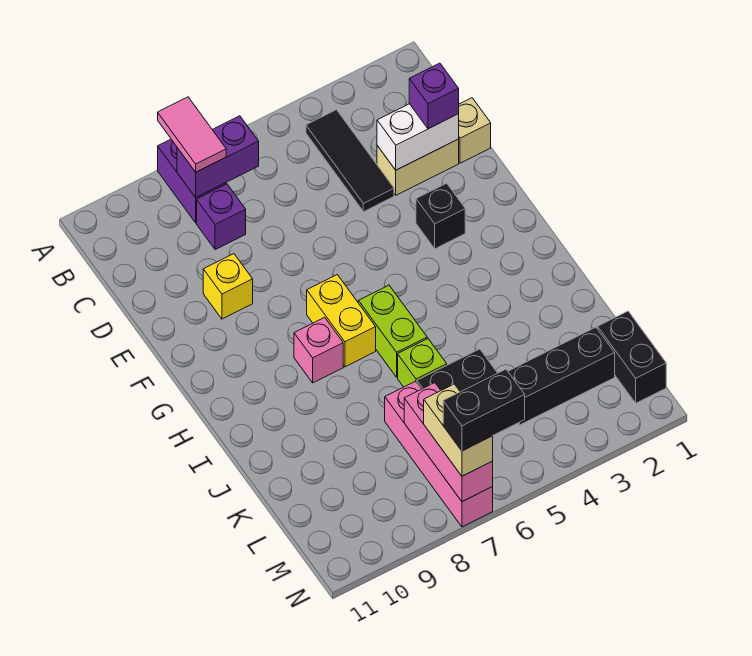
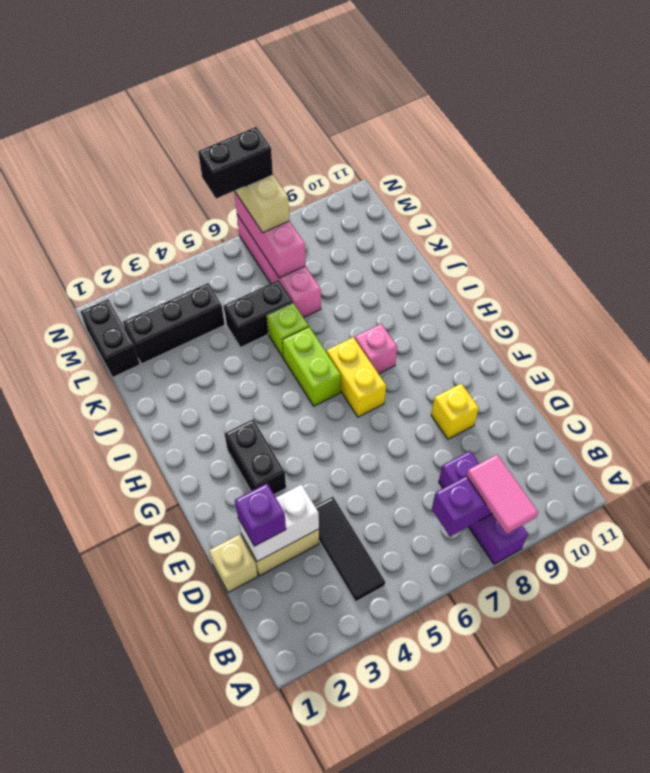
black brick F3 level 1 -> black brick F3:G3 level 1

